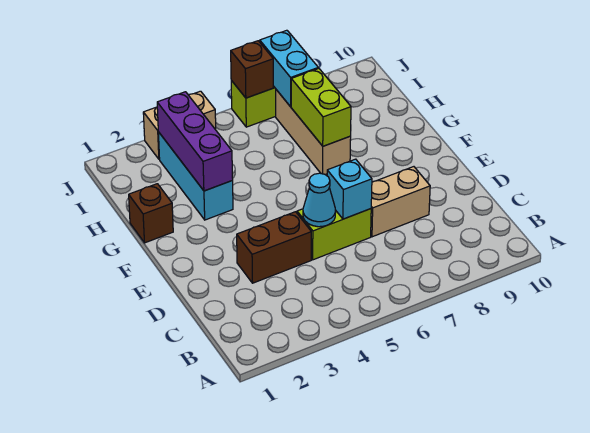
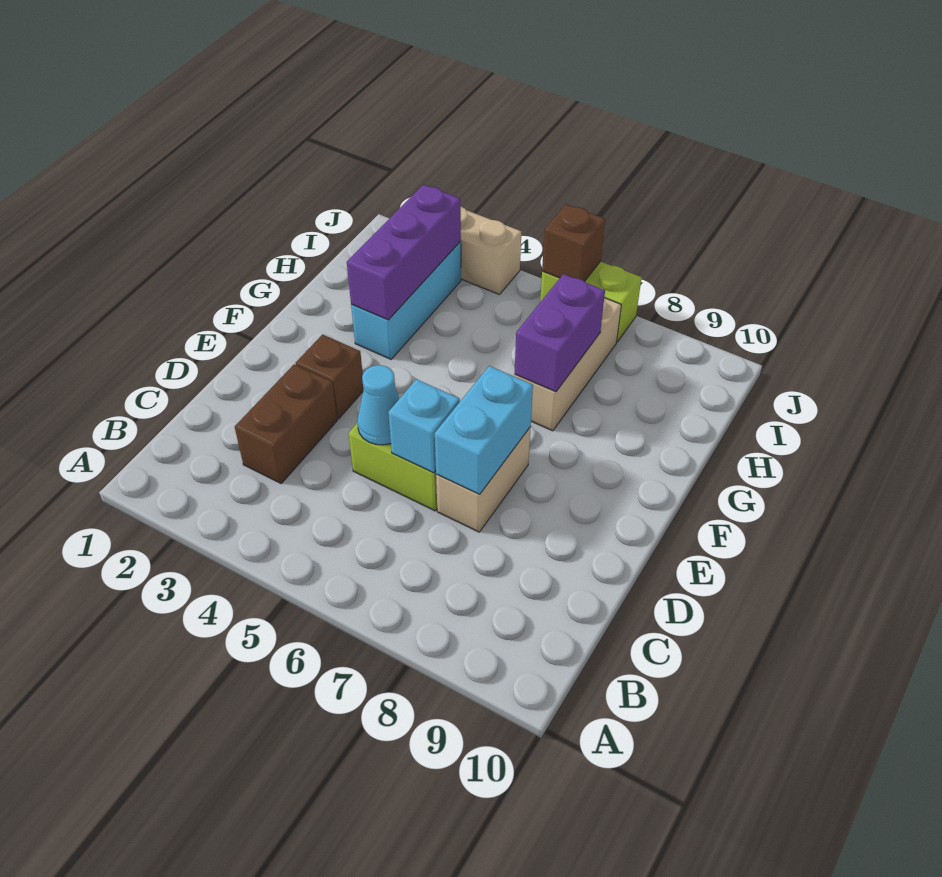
brown brick D3:D4 level 1 -> brown brick C3:D3 level 1
tan brick D7:D8 level 1 -> tan brick D7:E7 level 1
brown brick G1 level 1 -> brown brick E3 level 1
lime brick G7:H7 level 2 -> purple brick G7:H7 level 2
cyan brick I7:J7 level 2 -> cyan brick D7:E7 level 2

